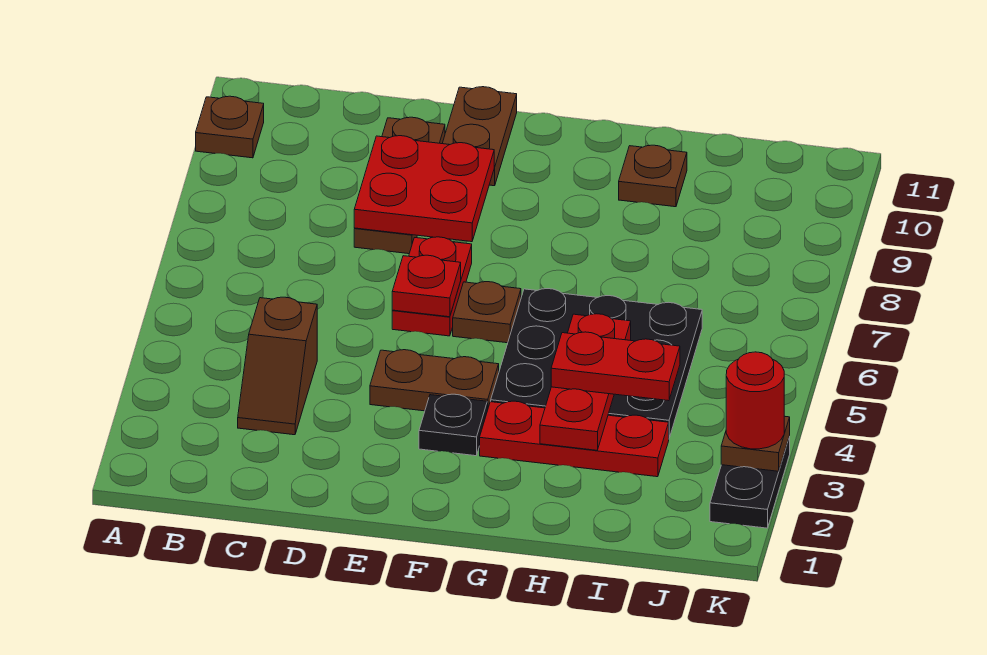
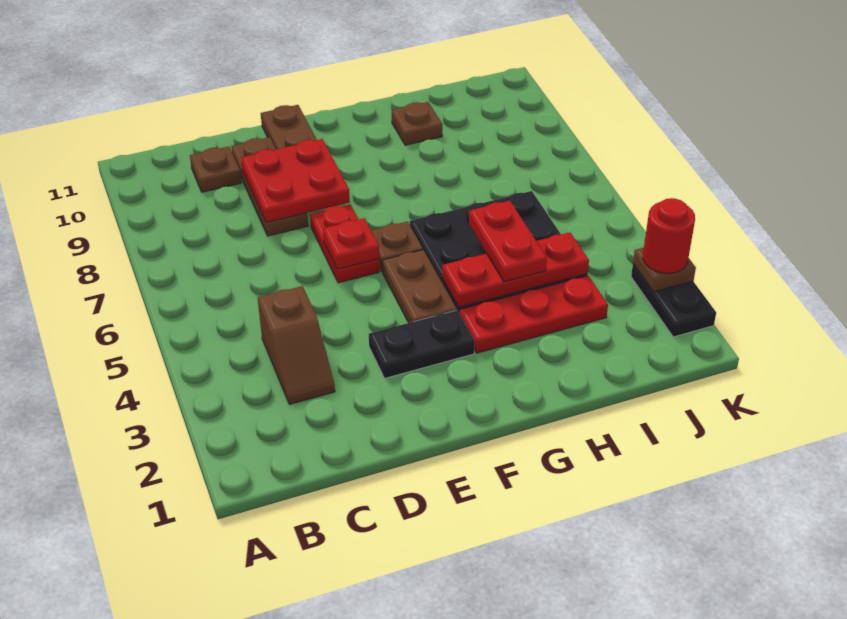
brown plate A10 level 1 -> brown plate C10 level 1
brown plate E4:F4 level 1 -> brown plate F4:F5 level 1
black plate F3 level 1 -> black plate E3:F3 level 1
red plate H3:H5 level 2 -> red plate G4:I4 level 2
red plate H4:I4 level 3 -> red plate H4:H5 level 3

